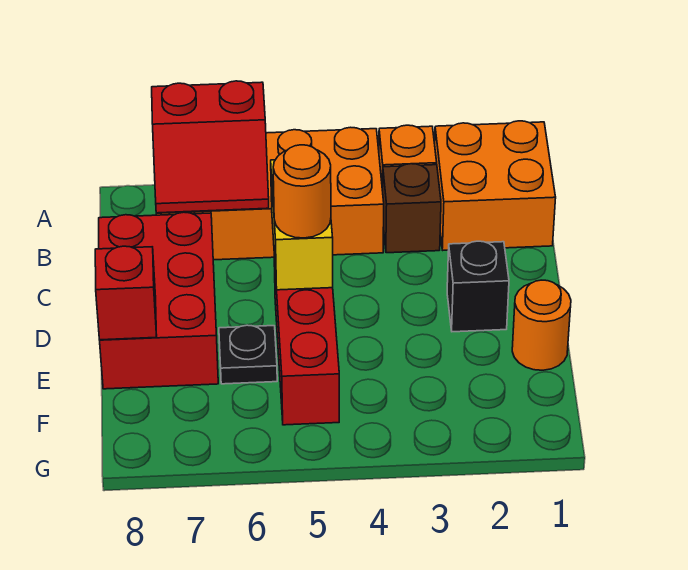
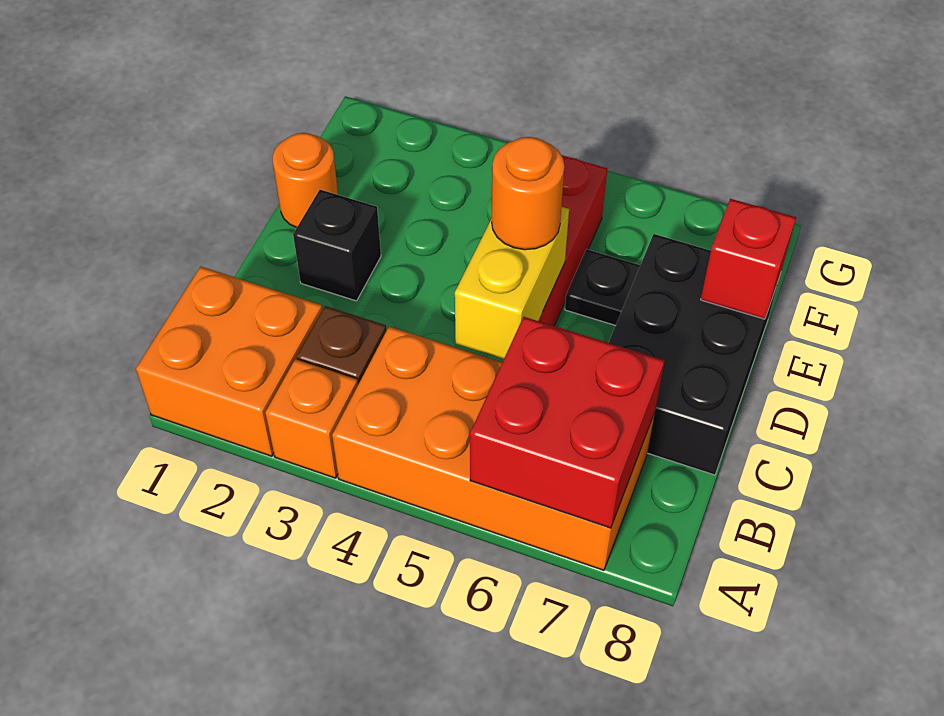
red slope A6:B7 level 2 top A -> red brick A6:B7 level 2
red brick C7:E8 level 1 -> black brick C7:E8 level 1

